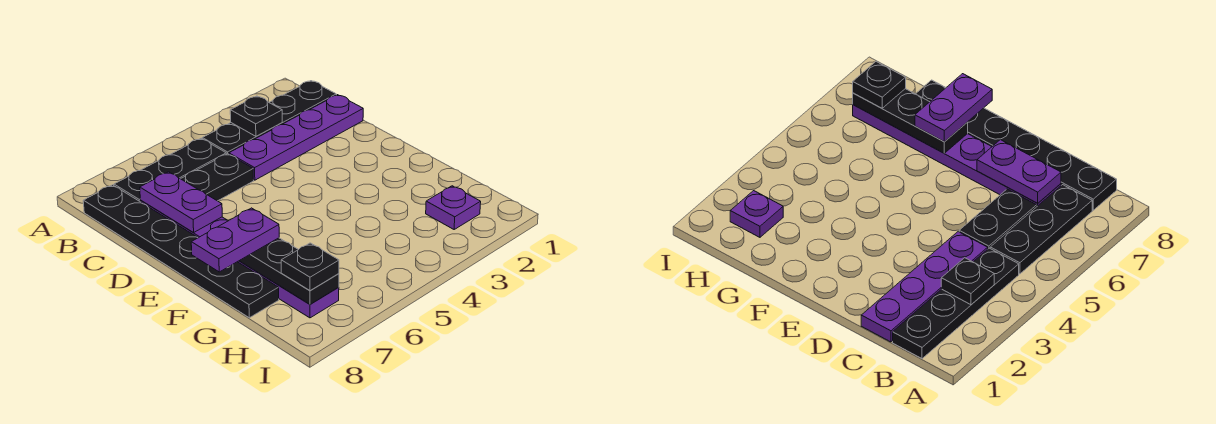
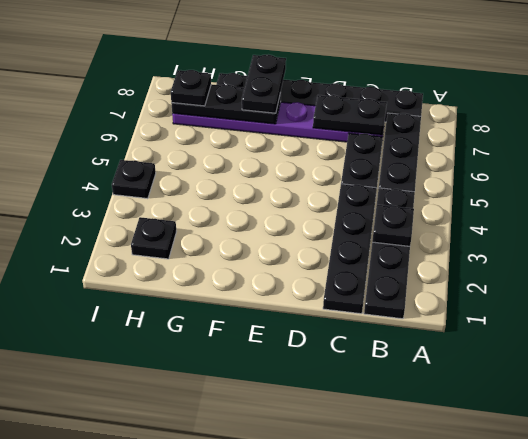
purple plate C1:C4 level 1 -> black plate C1:C4 level 1
purple plate C7:D7 level 2 -> black plate C7:D7 level 2
purple plate F7:F8 level 3 -> black plate F7:F8 level 3
purple plate H2 level 1 -> black plate H2 level 1
none -> black plate I4 level 1

